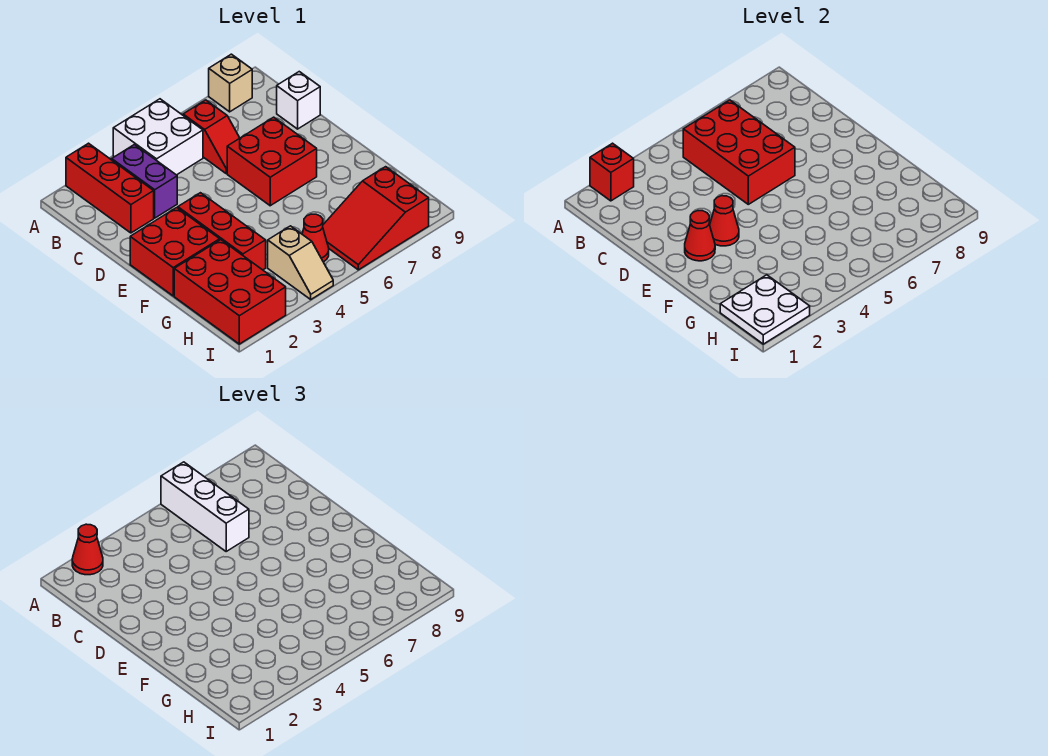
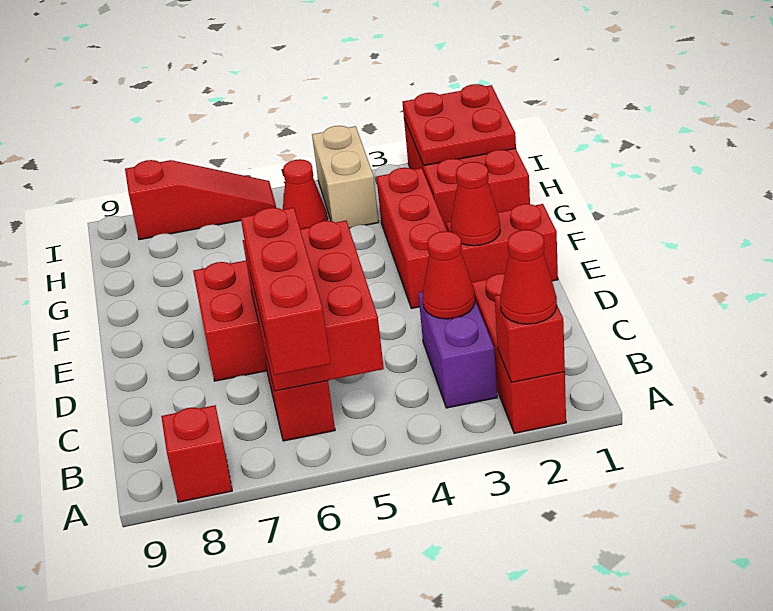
white brick A4:B5 level 1 -> none
white brick A6:C6 level 3 -> red brick A6:C6 level 3
tan brick A8 level 1 -> red brick A8 level 1
white brick C9 level 1 -> none
red brick E1:F2 level 1 -> red brick E1:E2 level 1
red cone E3 level 2 -> red cone C3 level 2
white plate H1:I2 level 2 -> red plate H1:I2 level 2
tan slope H4:I4 level 1 top H -> tan brick H4:I4 level 1
red slope H6:I8 level 1 top 8 -> red slope I6:I8 level 1 top 8

